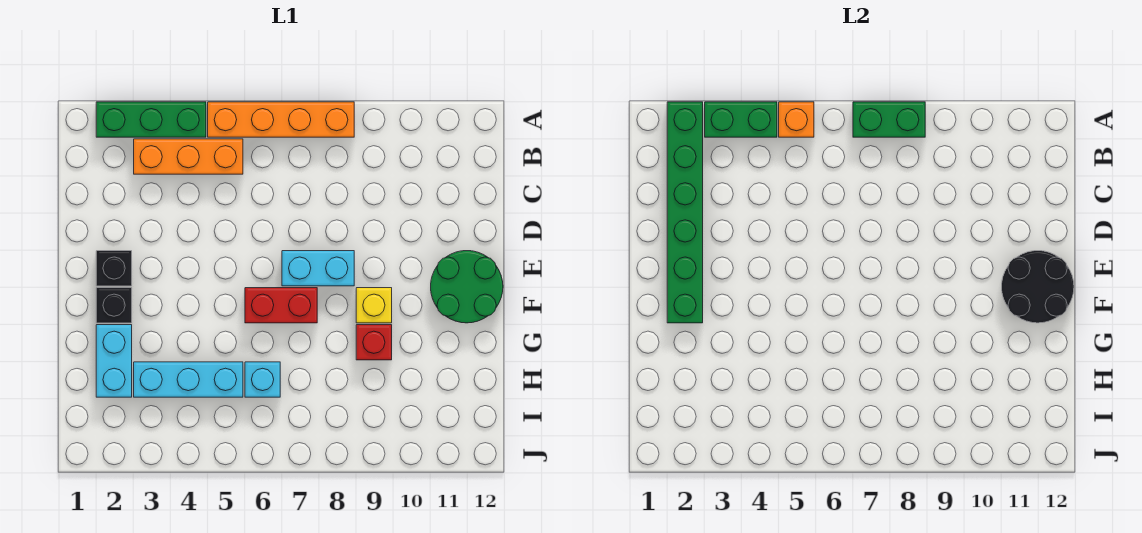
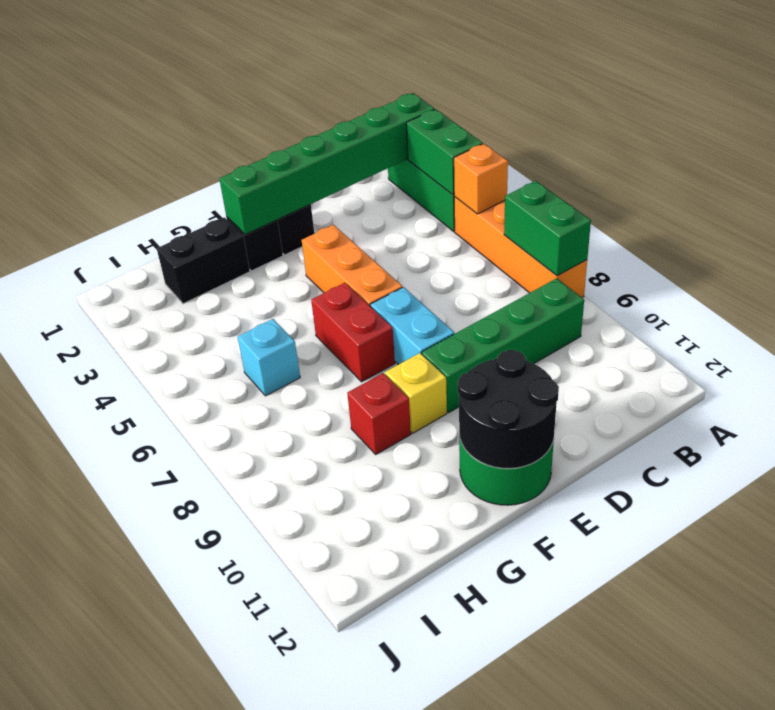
orange brick B3:B5 level 1 -> orange brick E4:E6 level 1
none -> green brick B9:E9 level 1
cyan brick G2:H2 level 1 -> black brick G2:H2 level 1
cyan brick H3:H5 level 1 -> none

